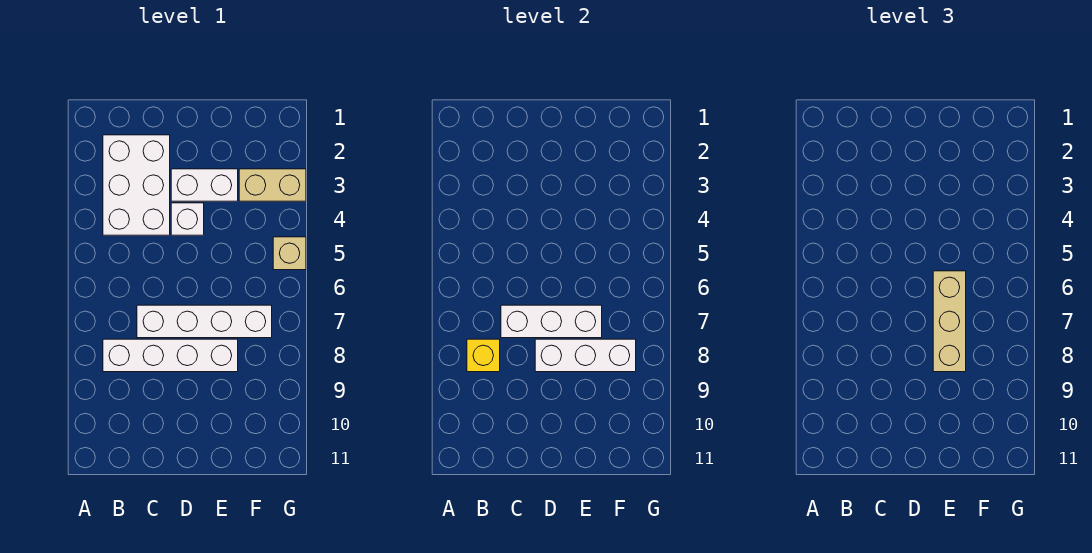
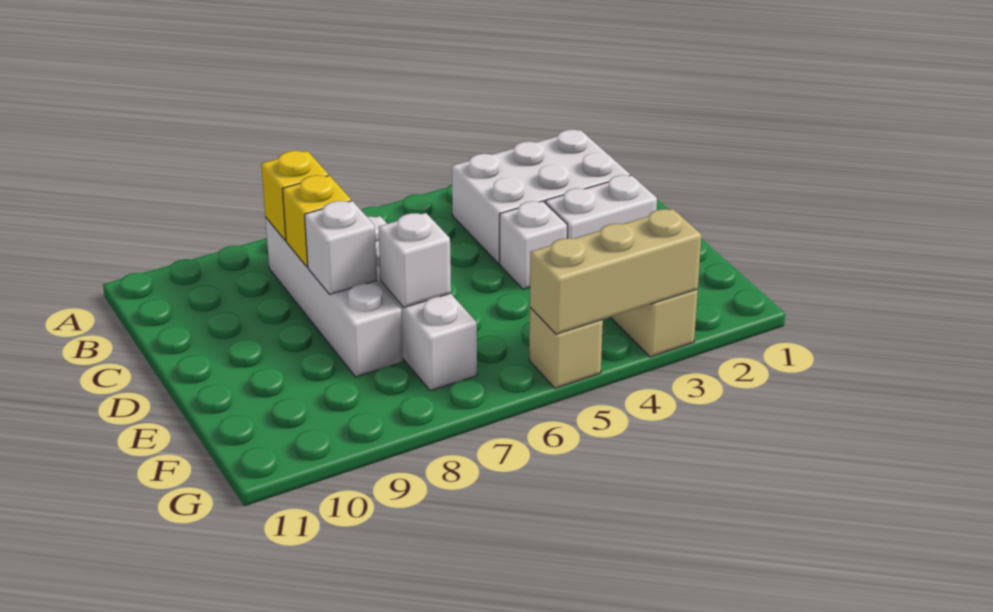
white brick C7:E7 level 2 -> white brick E7 level 2
none -> yellow brick C8 level 2
white brick D3:E3 level 1 -> white brick D2:D3 level 1
white brick D8:F8 level 2 -> white brick D8 level 2
tan brick E6:E8 level 3 -> tan brick G3:G5 level 2

